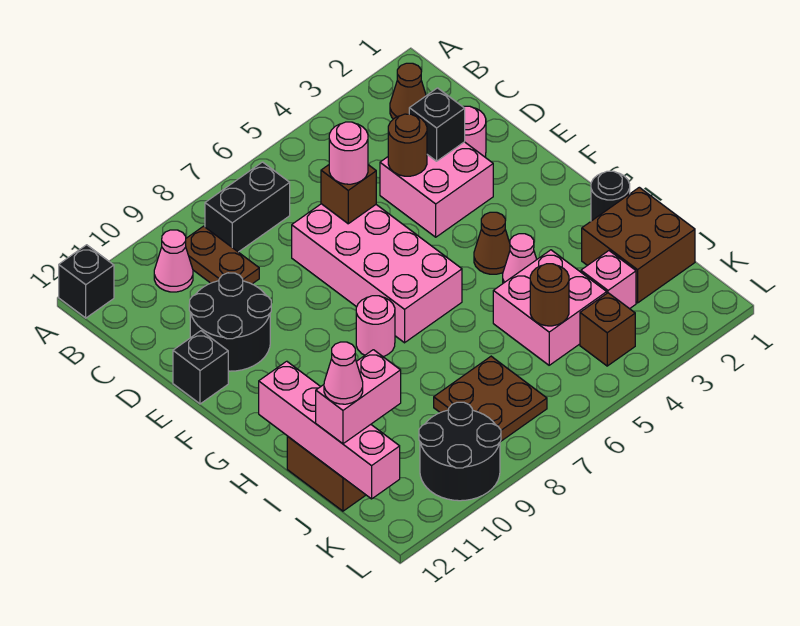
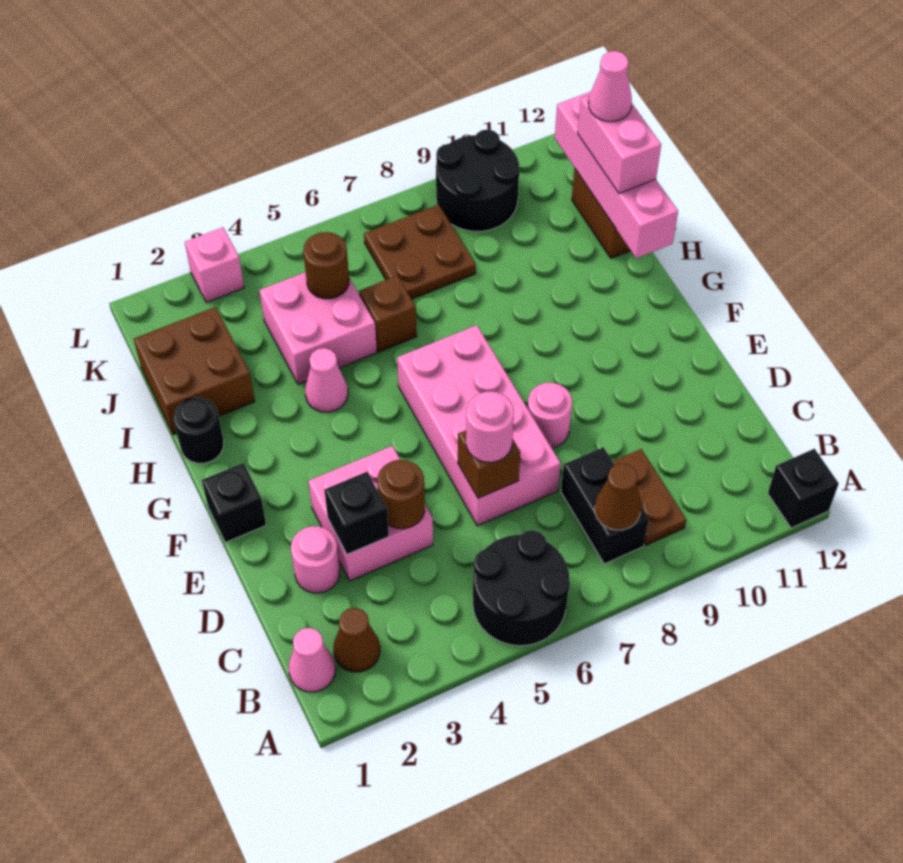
black brick B7:B8 level 1 -> black brick B8:C8 level 1
pink cone B10 level 1 -> pink cone B1 level 1
black round brick D10:E11 level 1 -> black round brick A5:B6 level 1
black brick E12 level 1 -> black brick F1 level 1
brown cone G4 level 1 -> brown cone B8 level 2
pink round brick G8 level 1 -> pink round brick E8 level 1
pink brick J3 level 1 -> pink brick L3 level 1
pink brick J11:J12 level 3 -> pink brick I12:J12 level 3
brown brick K4 level 1 -> brown brick I6 level 1

